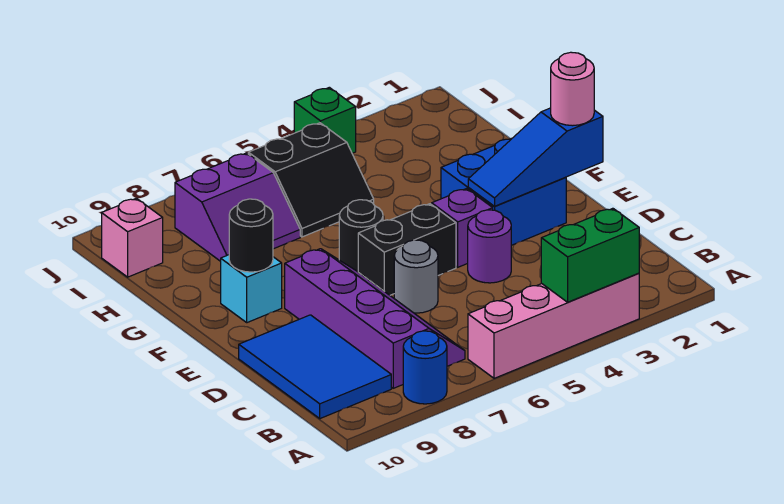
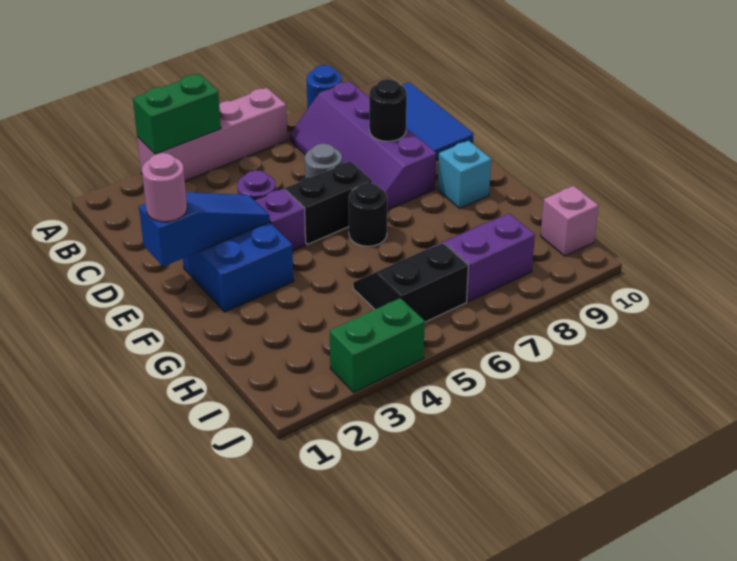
black round brick F9 level 2 -> black round brick D8 level 2
green brick J4 level 1 -> green brick J3:J4 level 1

